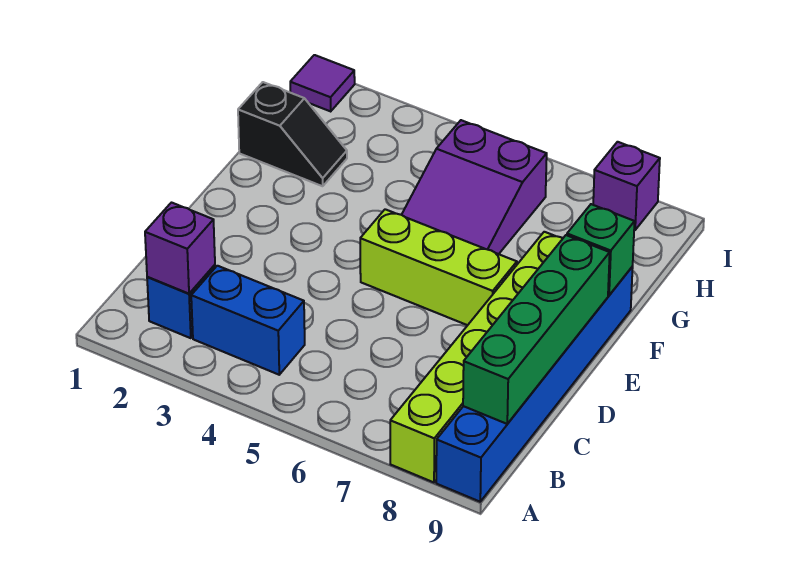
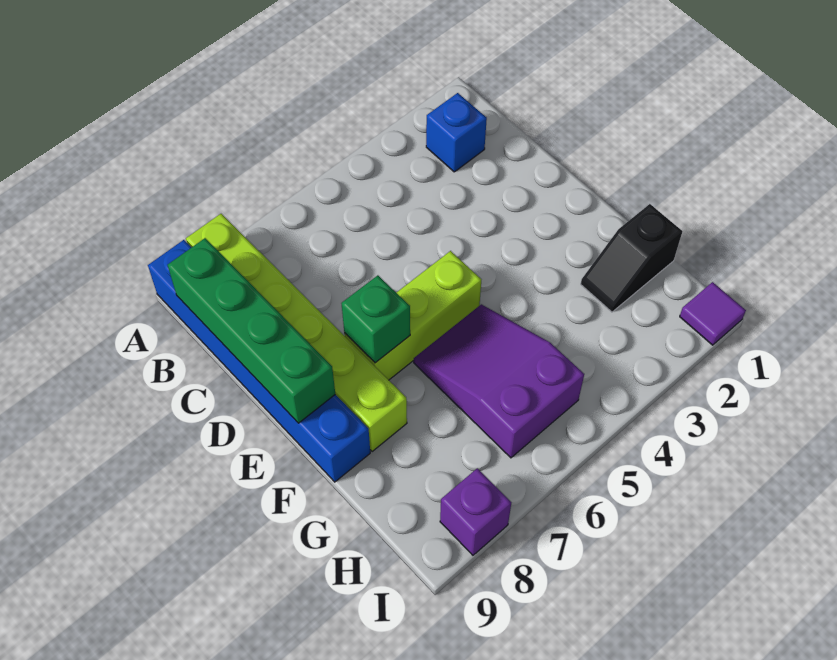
purple brick B2 level 2 -> none
blue brick B3:B4 level 1 -> none
green brick F9 level 2 -> green brick E7 level 2

